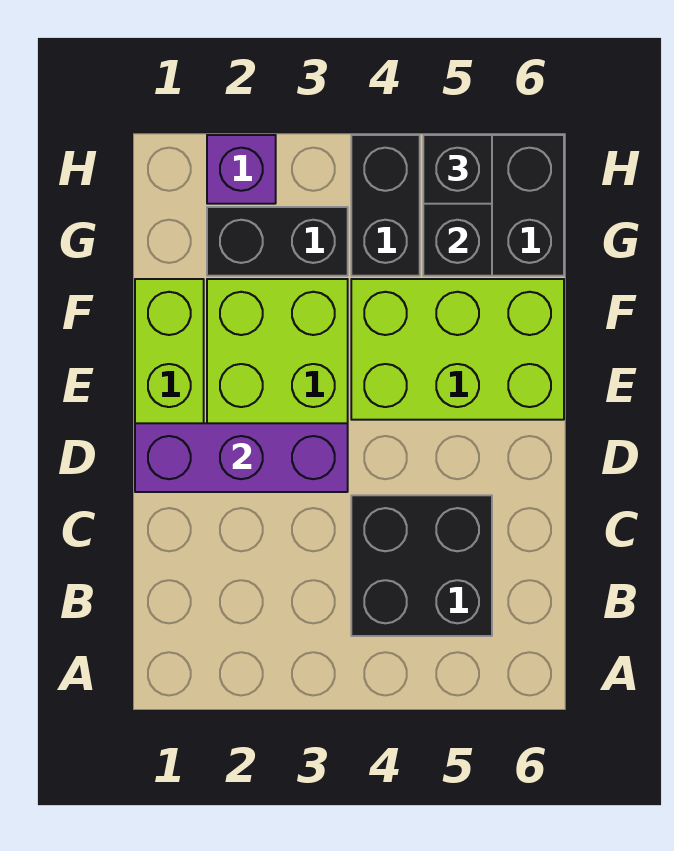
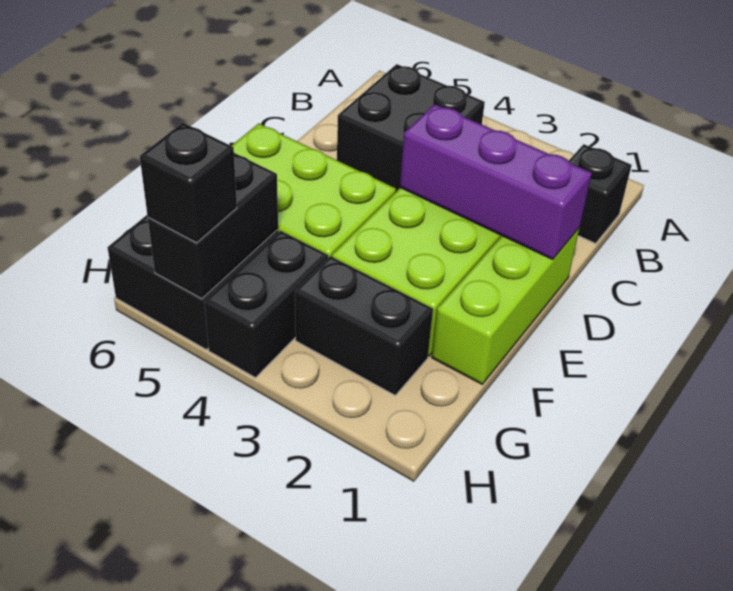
none -> black brick B1 level 1
purple brick H2 level 1 -> none

